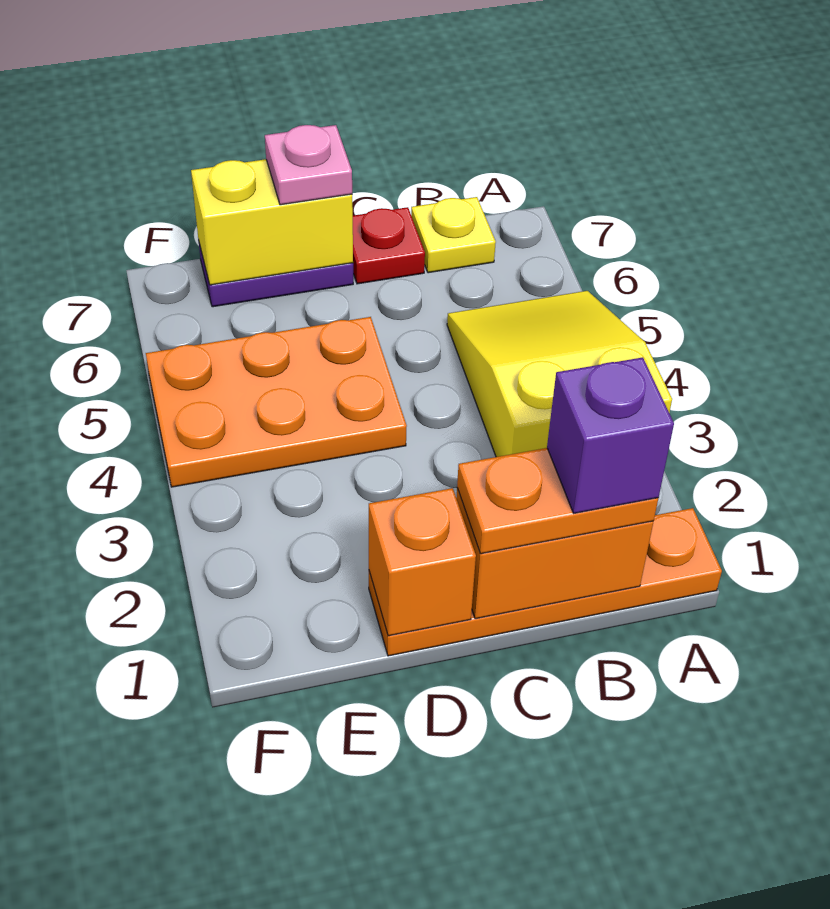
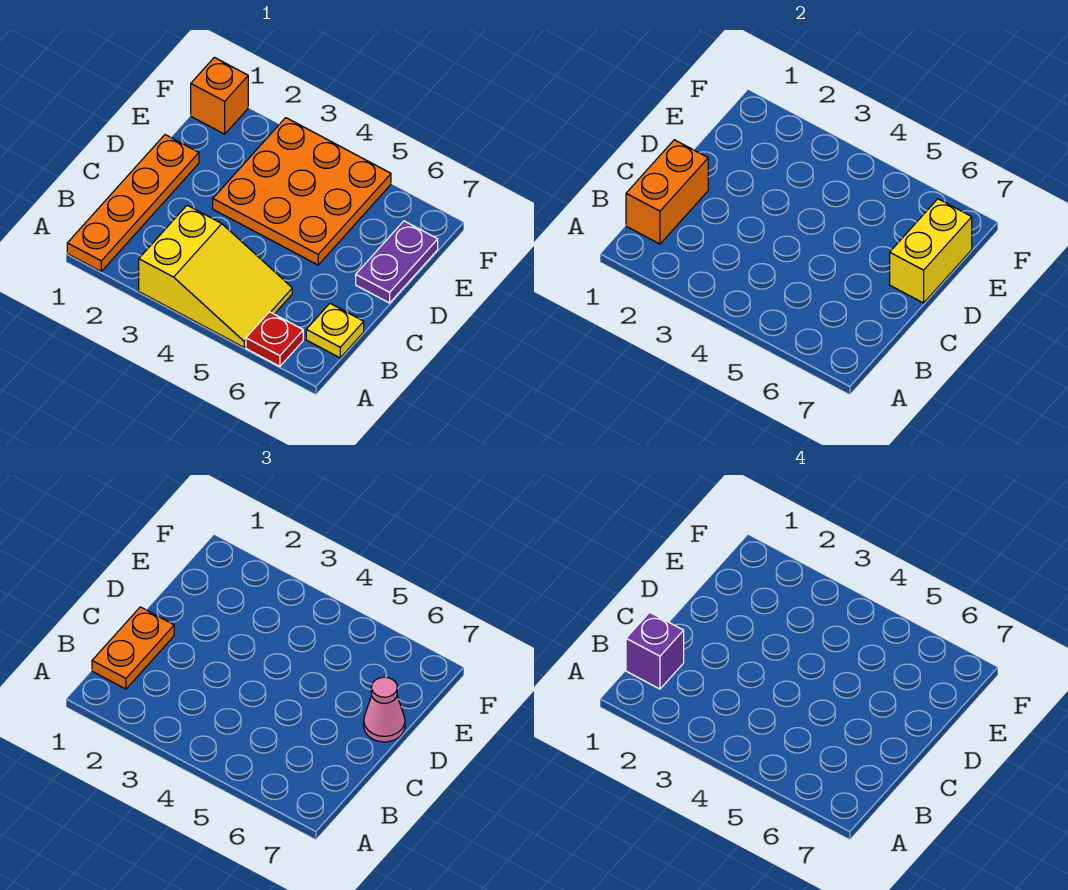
red plate C7 level 1 -> red plate A6 level 1
orange brick D1 level 2 -> orange brick F1 level 1
orange plate D4:F5 level 1 -> orange plate D3:F5 level 1
pink plate D7 level 3 -> pink cone D7 level 3

